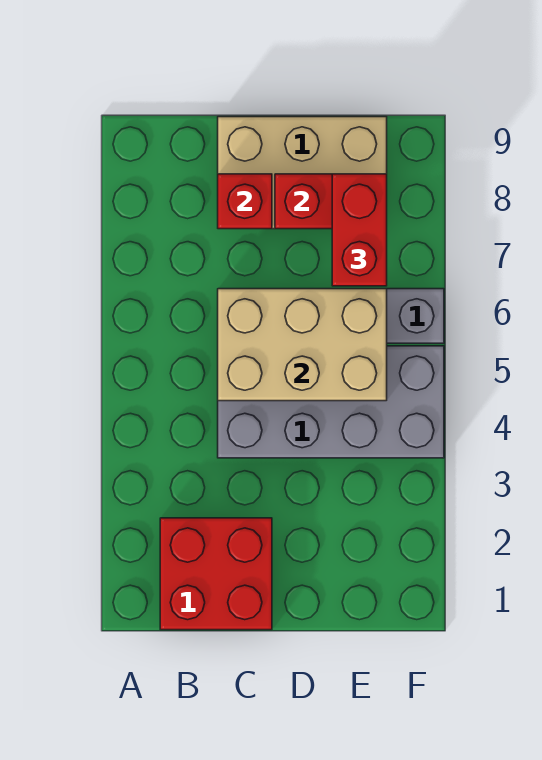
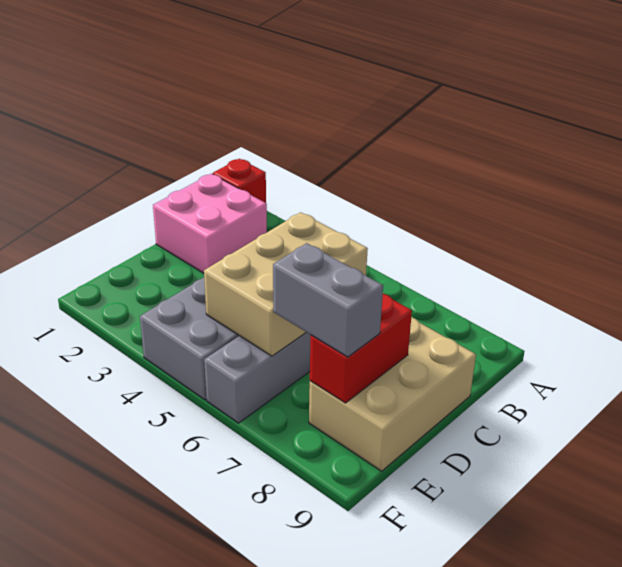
red brick B1:C2 level 1 -> pink brick B1:C2 level 1
red brick C8 level 2 -> red brick A1 level 1
red brick E7:E8 level 3 -> grey brick E7:E8 level 3

